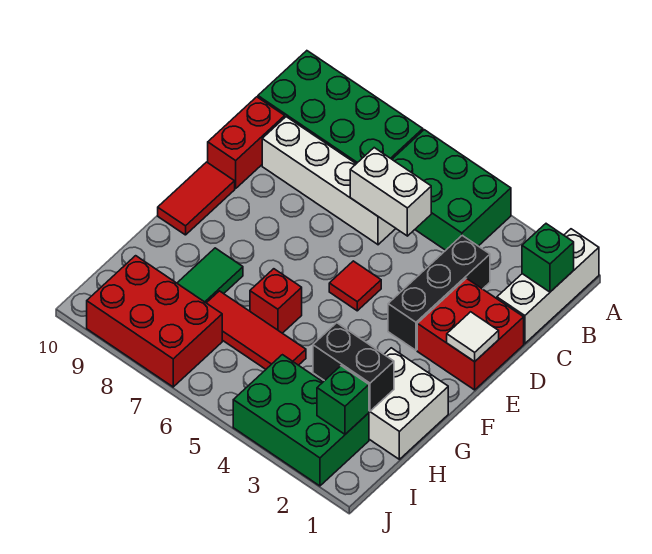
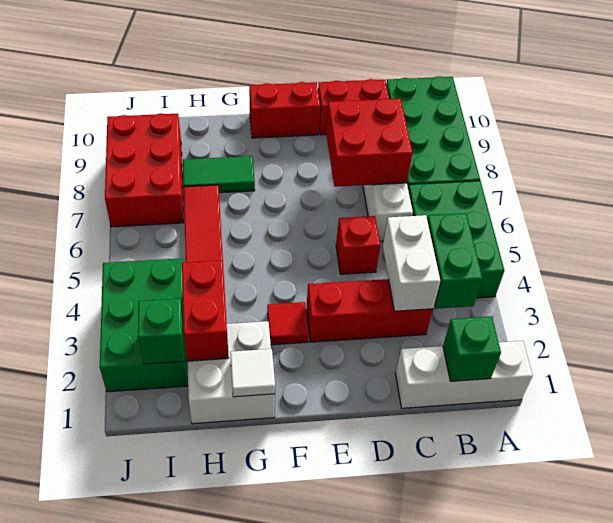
none -> green brick B3:B4 level 2
black brick C3:E3 level 1 -> red brick C3:E3 level 1
white brick C5:C6 level 2 -> white brick C3:C4 level 2
red brick D1:E2 level 1 -> red brick C7:D8 level 2
white tile E1 level 2 -> white tile G1 level 2
red tile E5 level 1 -> red tile F3 level 1
red tile E10:F10 level 1 -> red brick E10:F10 level 1
red brick G6 level 1 -> red brick D5 level 1
black brick H2:H3 level 2 -> red brick H2:H3 level 2

